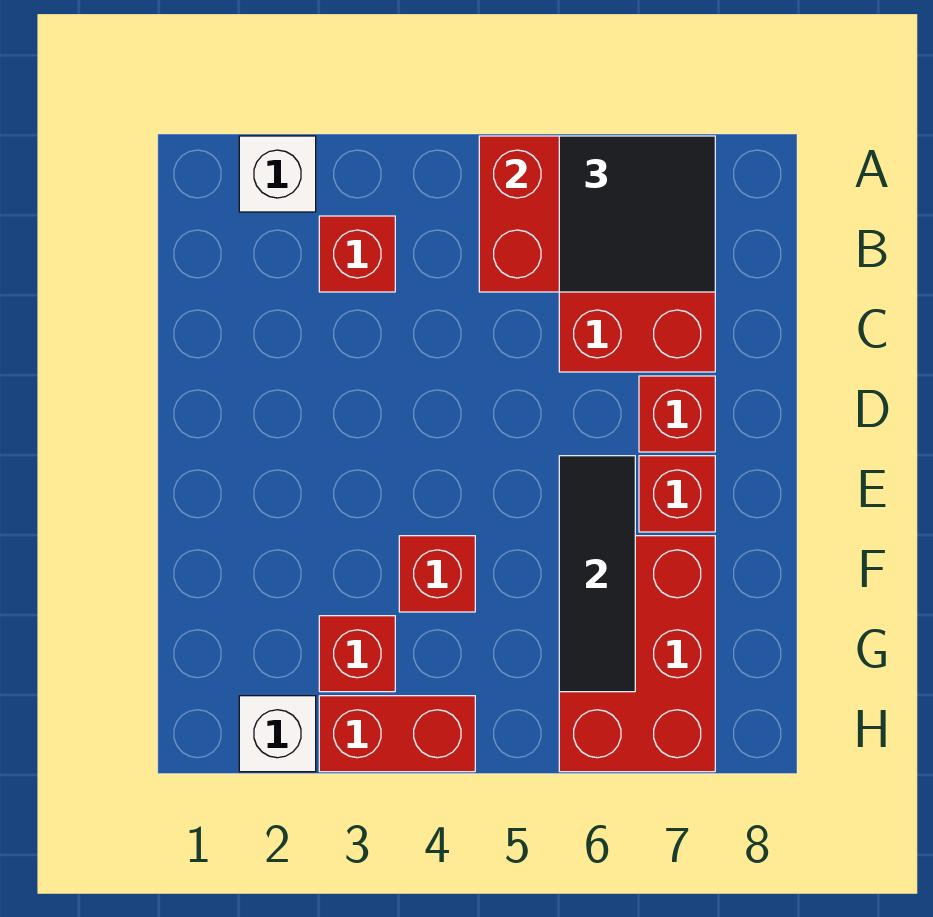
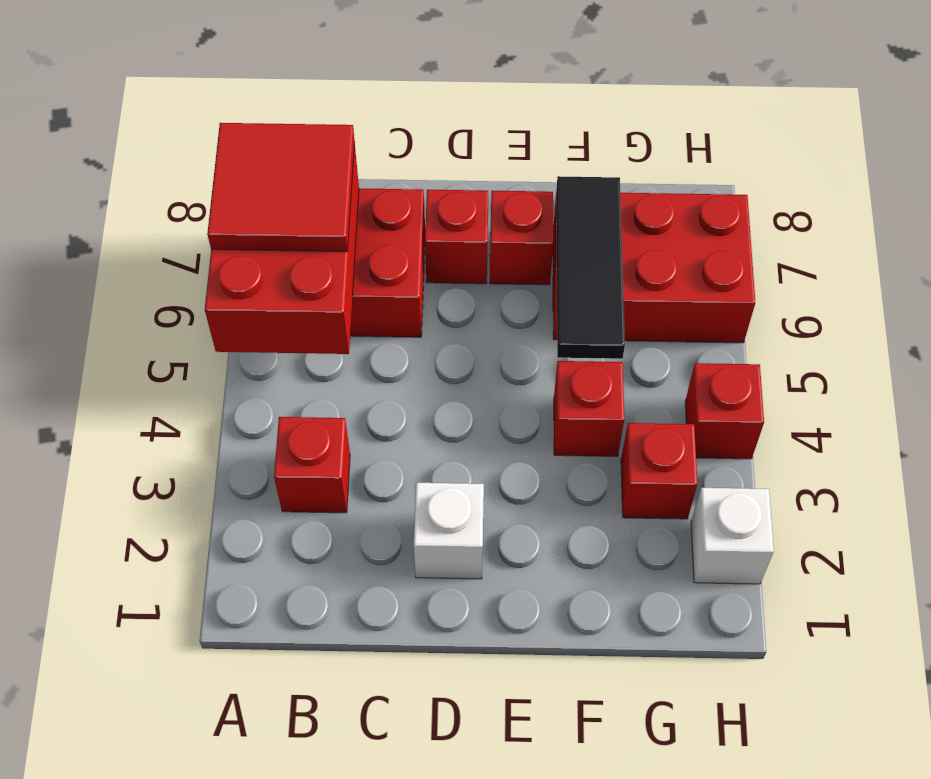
white brick A2 level 1 -> white brick D2 level 1
black tile A6:B7 level 3 -> red tile A6:B7 level 3
black tile E6:G6 level 2 -> black tile F5:F7 level 2
red brick H3:H4 level 1 -> red brick H4 level 1

